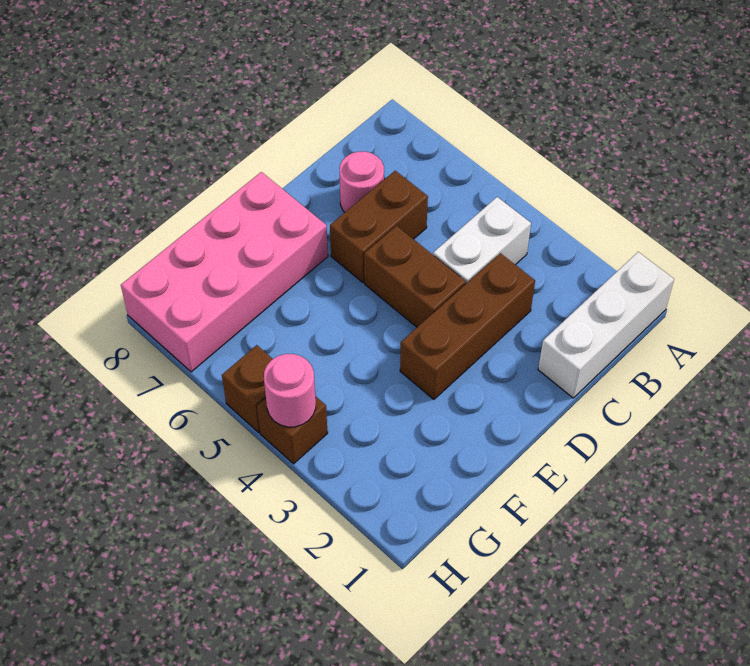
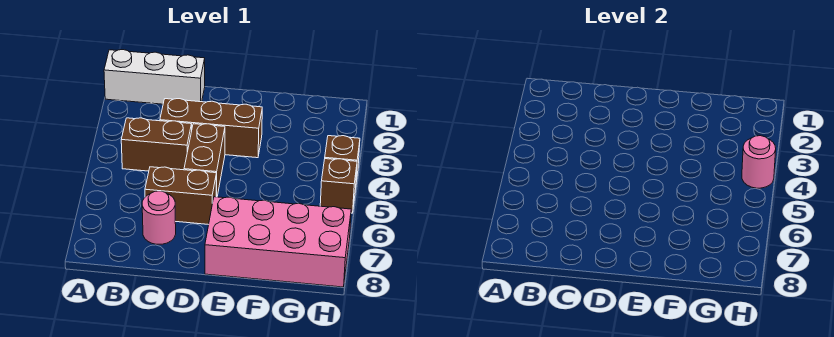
white brick B4:C4 level 1 -> brown brick B4:C4 level 1

